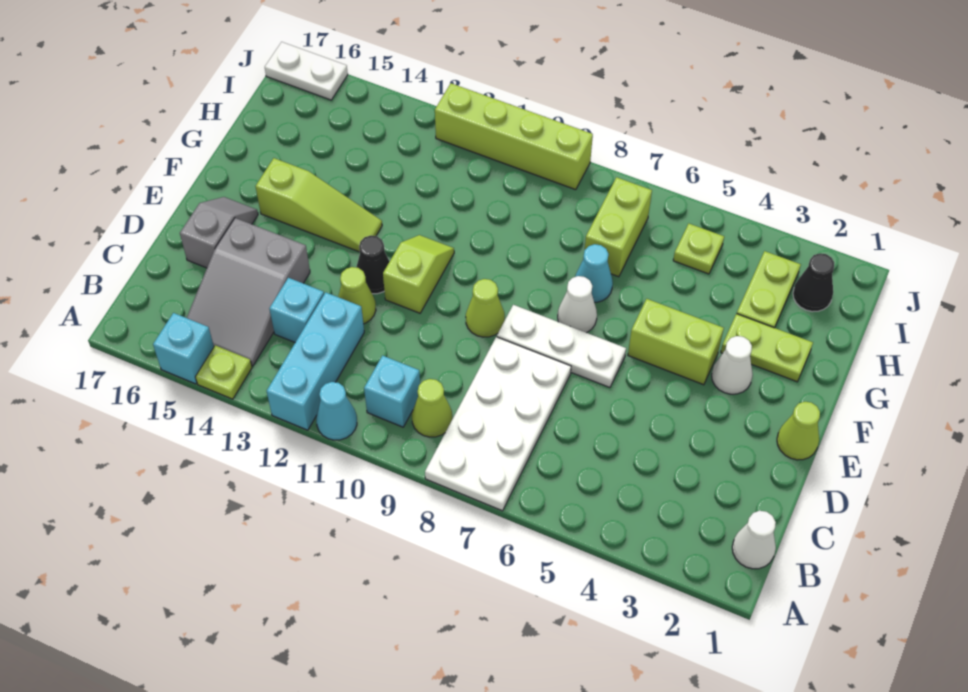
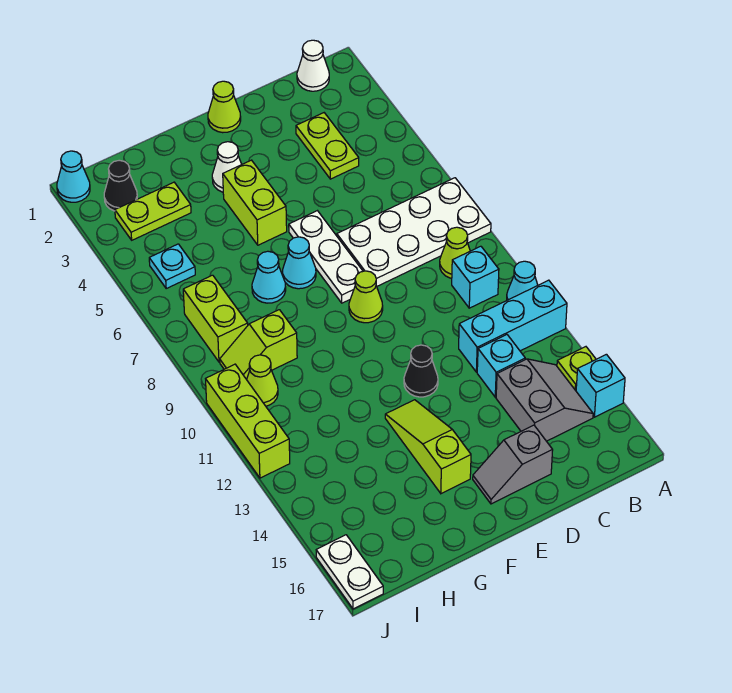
grey slope B14:D15 level 1 top D -> grey slope B14:C15 level 1 top C
lime cone D12 level 1 -> lime cone I10 level 1
lime slope E11:F11 level 1 top E -> lime slope H9:I9 level 1 top H
white cone F7 level 1 -> cyan cone F7 level 1
lime plate G2:G3 level 1 -> lime plate C3:C4 level 1
lime brick H7:I7 level 1 -> lime brick I7:I8 level 1
lime plate I5 level 1 -> cyan plate I5 level 1
none -> cyan cone J1 level 1
lime brick J9:J12 level 1 -> lime brick J10:J12 level 1

